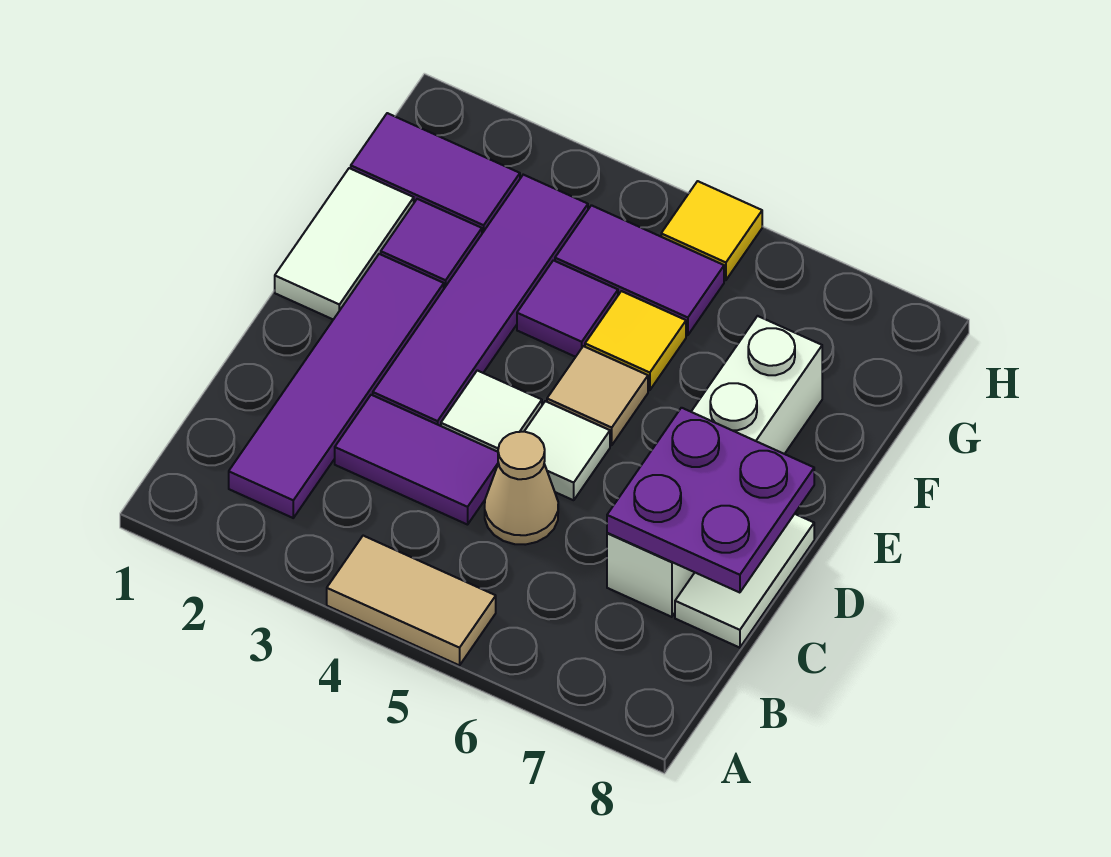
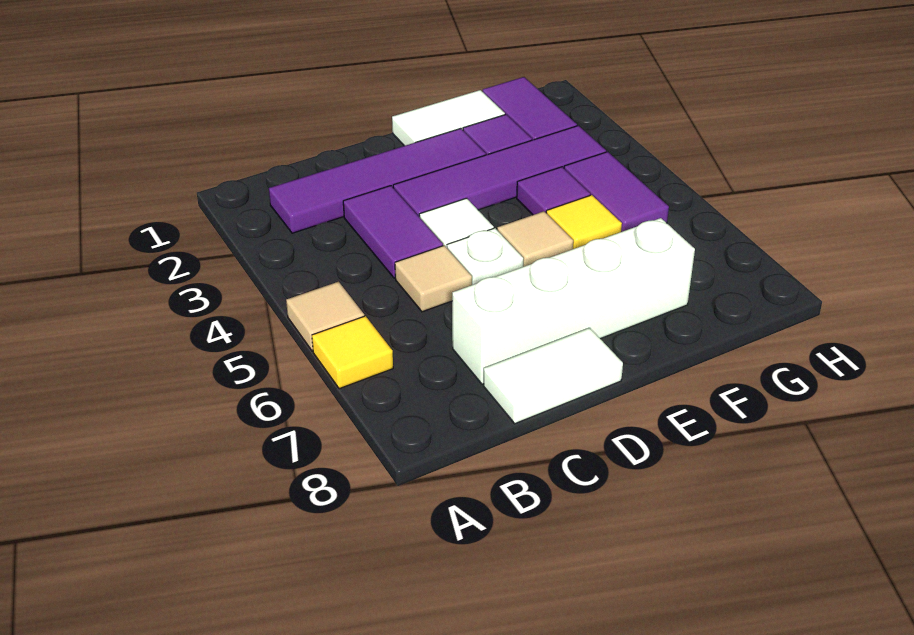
tan tile A4:A5 level 1 -> tan tile A5 level 1
tan cone C5 level 1 -> tan tile C5 level 1
purple plate C7:D8 level 2 -> none
white tile D5 level 1 -> white plate D5 level 1
yellow tile H5 level 1 -> yellow tile A6 level 1

